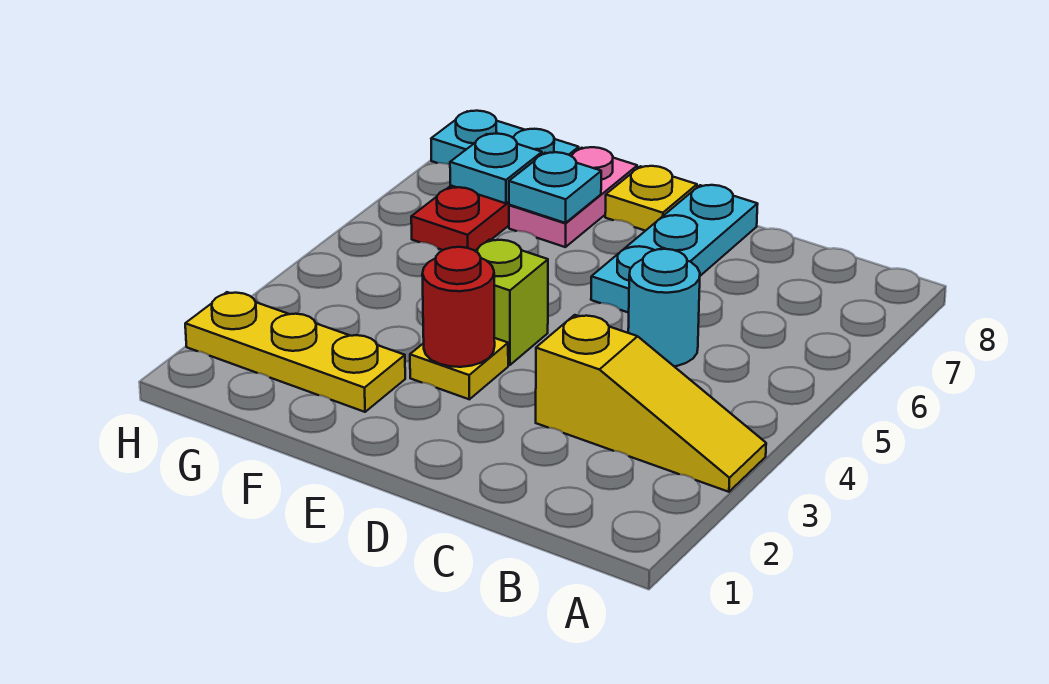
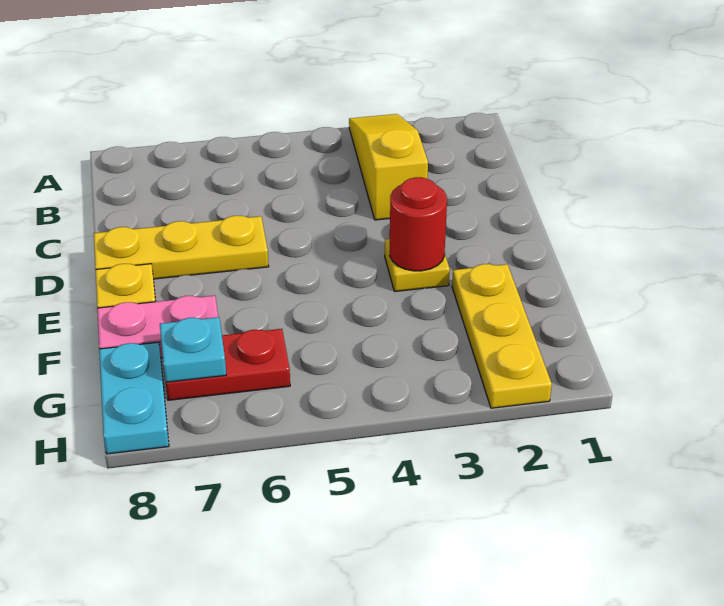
cyan round brick C5 level 1 -> none
cyan plate D6:D8 level 1 -> yellow plate D6:D8 level 1
lime brick E4 level 1 -> none
cyan plate F7 level 2 -> none

